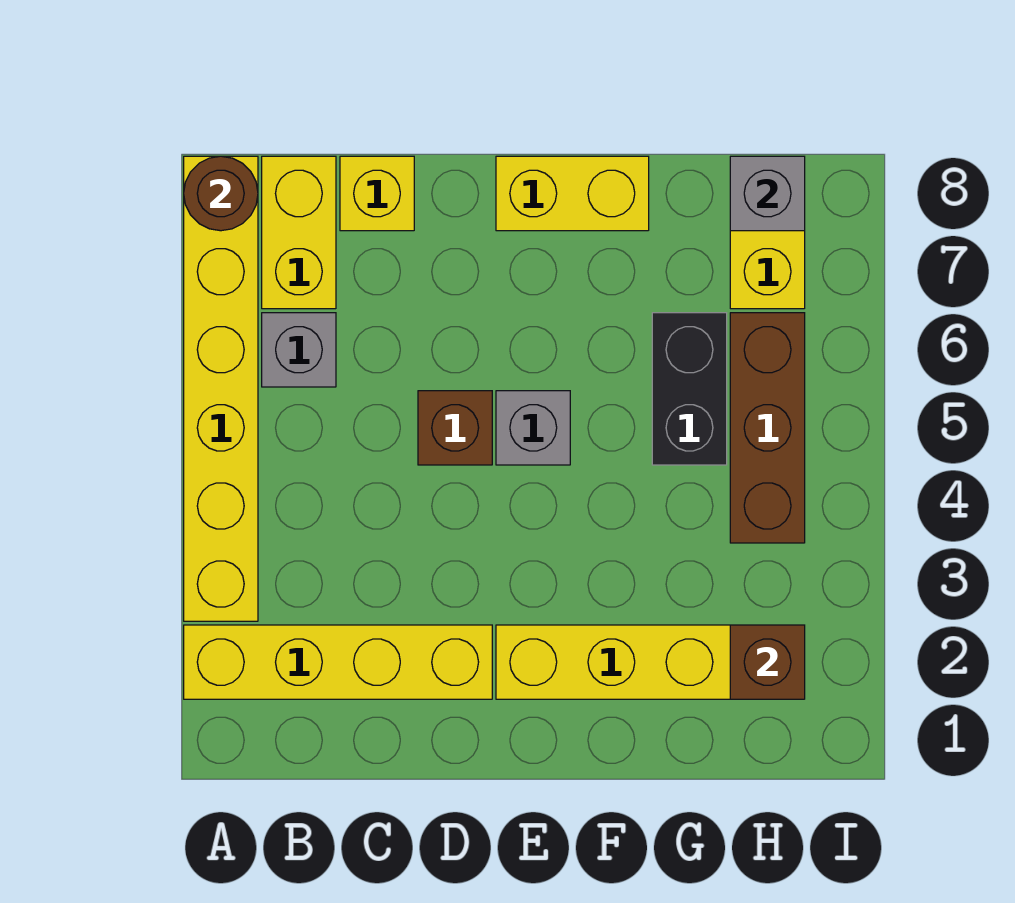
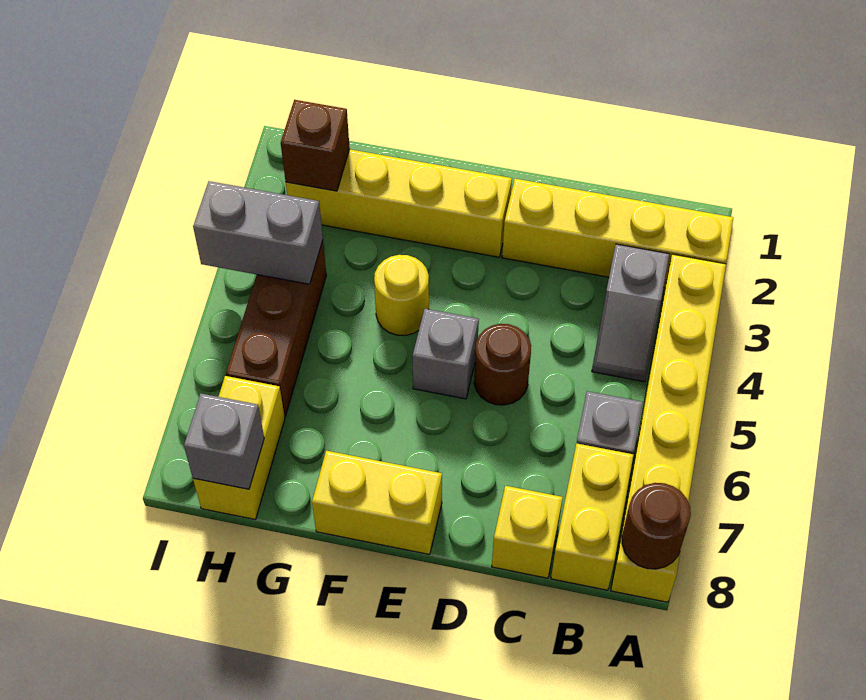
none -> grey slope B3:B4 level 1 top 3
brown brick D5 level 1 -> brown round brick D5 level 1
none -> yellow round brick F4 level 1
black brick G5:G6 level 1 -> none
none -> grey brick H4:I4 level 2

